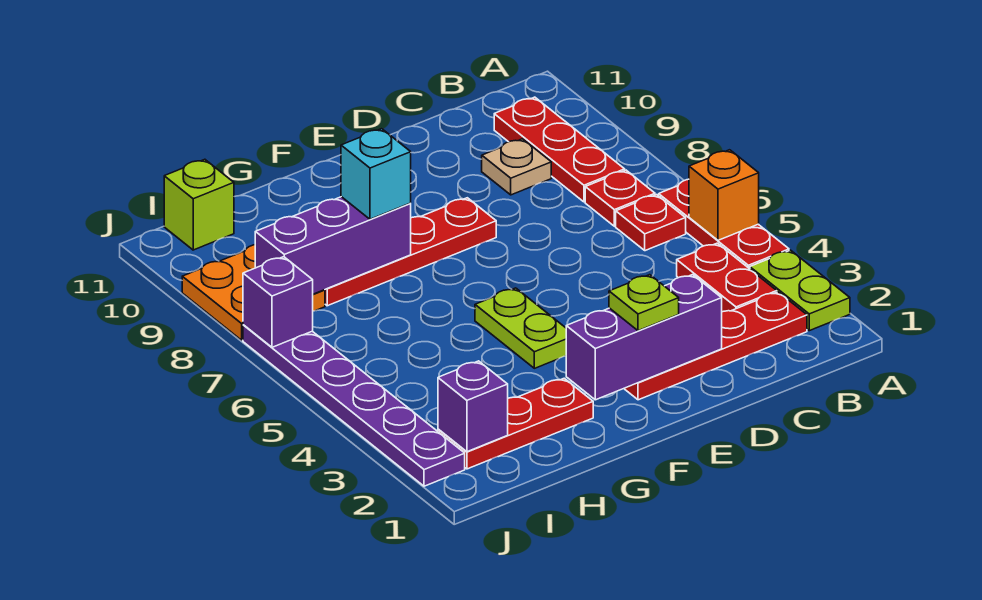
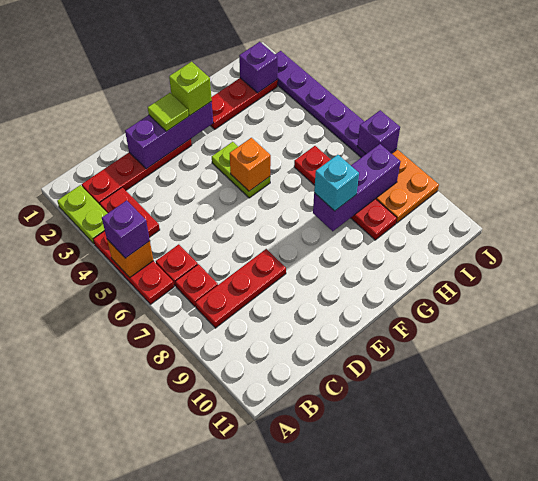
none -> purple brick A5 level 3
red plate B8:B10 level 1 -> red plate B8:D8 level 1
tan plate C9 level 1 -> none
lime plate E2 level 3 -> lime tile E2 level 3
red plate E8:H8 level 1 -> red plate H6:H9 level 1
none -> orange brick F5 level 2
lime brick I11 level 1 -> lime brick F2 level 3

